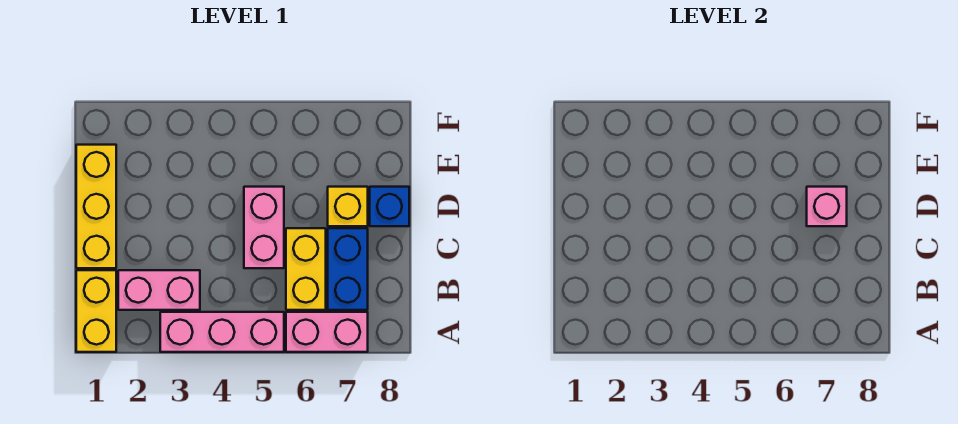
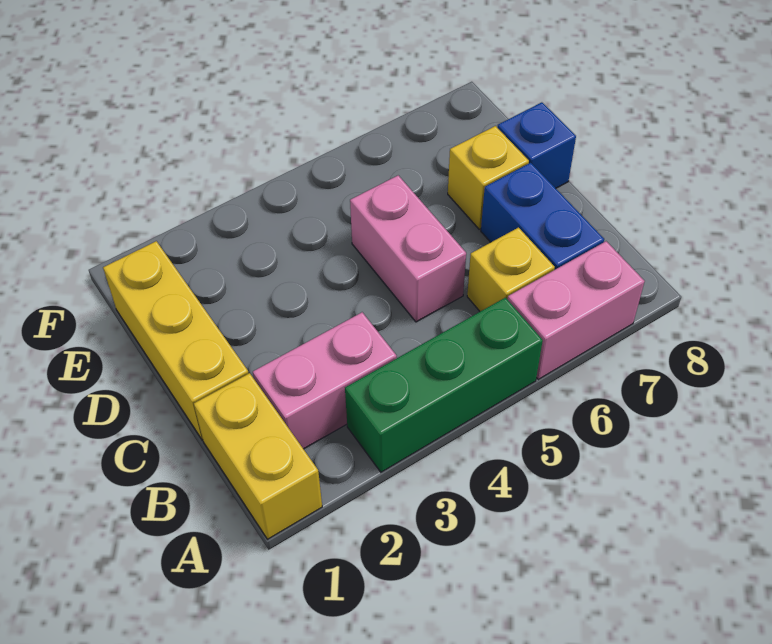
pink brick A3:A5 level 1 -> green brick A3:A5 level 1
yellow brick B6:C6 level 1 -> yellow brick B6 level 1
pink brick D7 level 2 -> none

